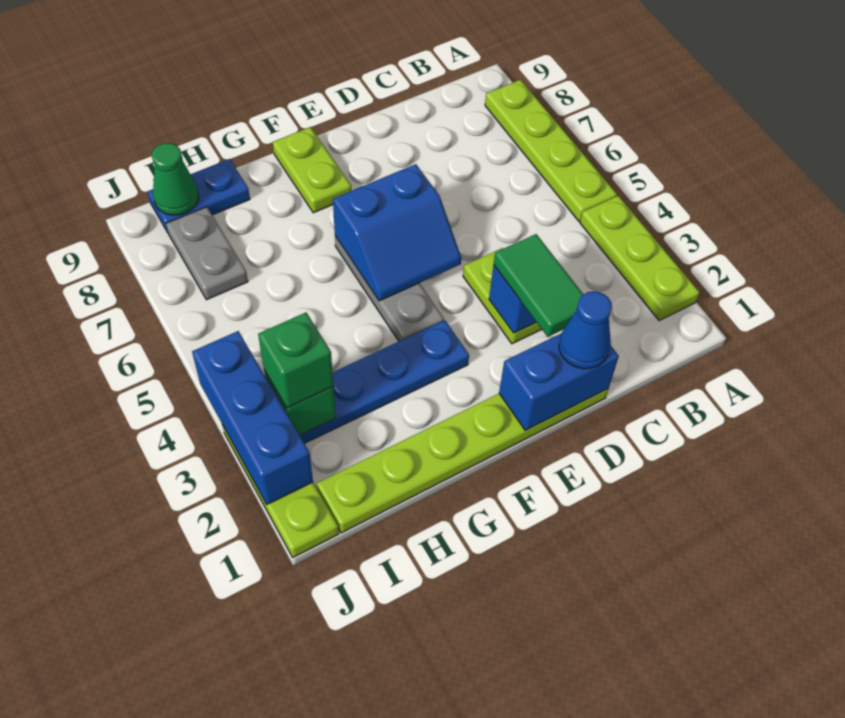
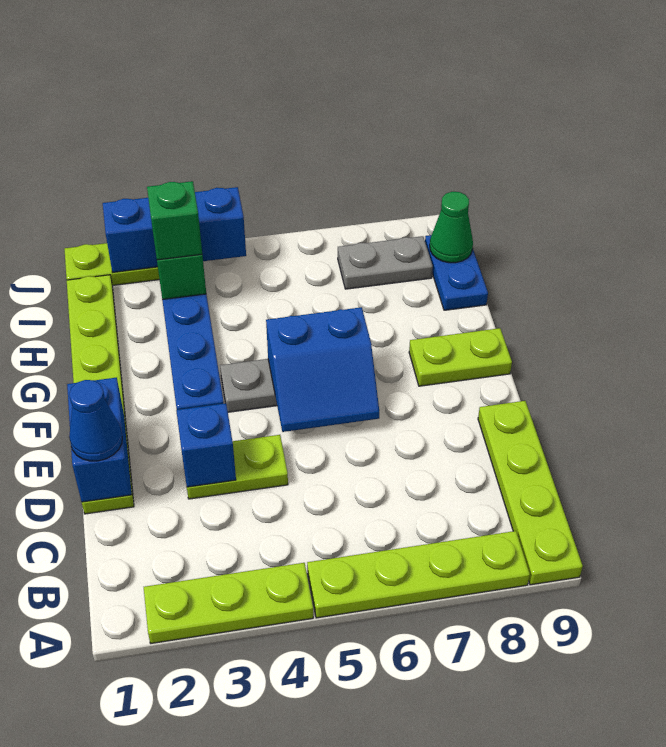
none -> lime plate A9:D9 level 1
green tile D2:D3 level 3 -> none
blue slope E5:F6 level 2 top 6 -> blue slope E5:F6 level 2 top F

